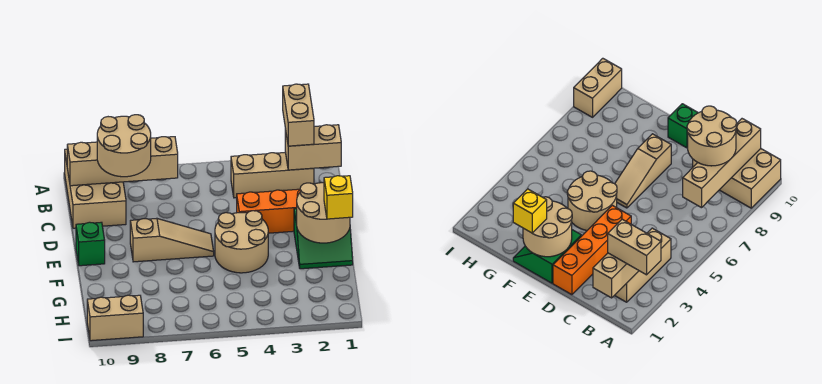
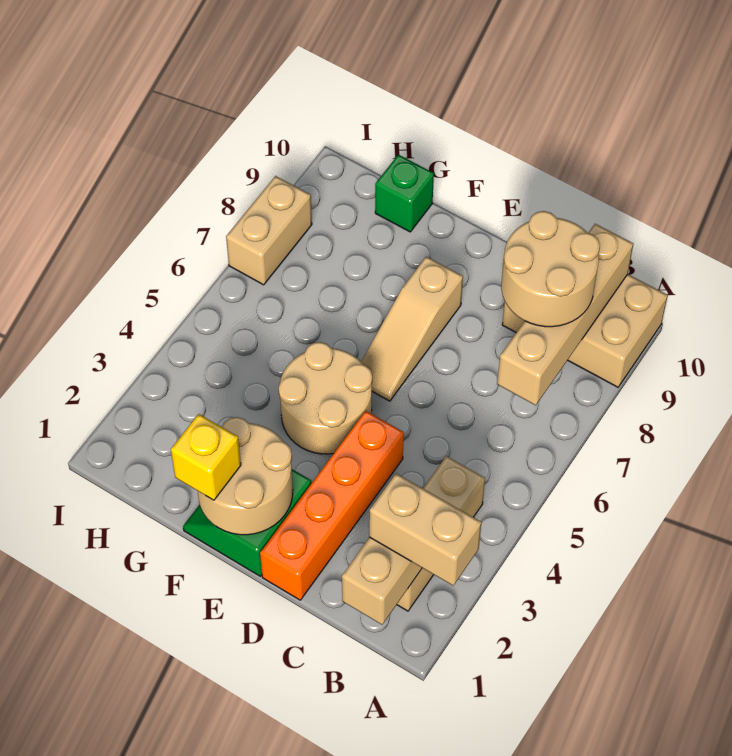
green brick E10 level 1 -> green brick G10 level 1
tan brick I9:I10 level 1 -> tan brick I7:I8 level 1

